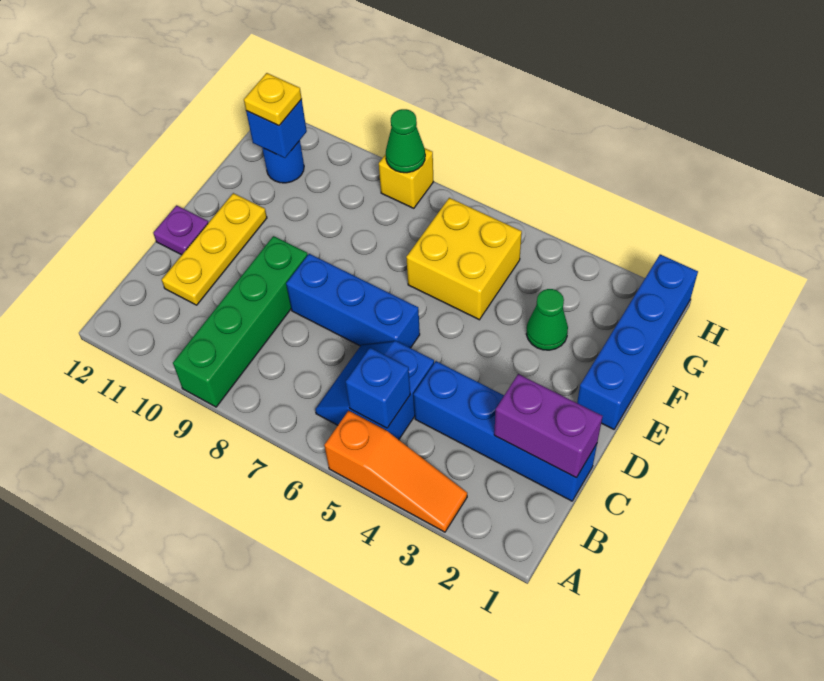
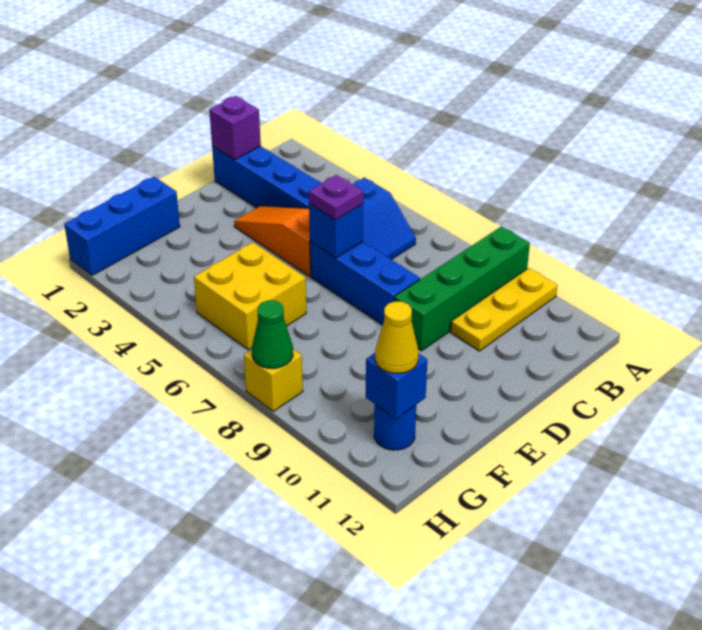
orange slope A3:A5 level 1 top 5 -> orange slope D3:D5 level 1 top 5
blue brick B5 level 2 -> blue brick D6 level 2
purple brick C1:C2 level 2 -> purple brick C1 level 2
yellow plate C11:E11 level 1 -> yellow plate A10:C10 level 1
purple plate D12 level 1 -> purple plate D6 level 3
blue brick E1:H1 level 1 -> blue brick F1:H1 level 1
green cone F3 level 1 -> none
yellow plate G11 level 3 -> yellow cone G11 level 3

